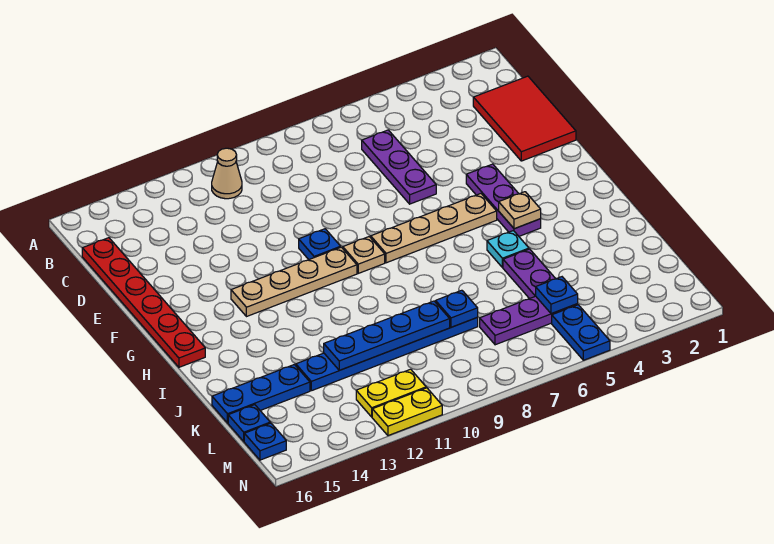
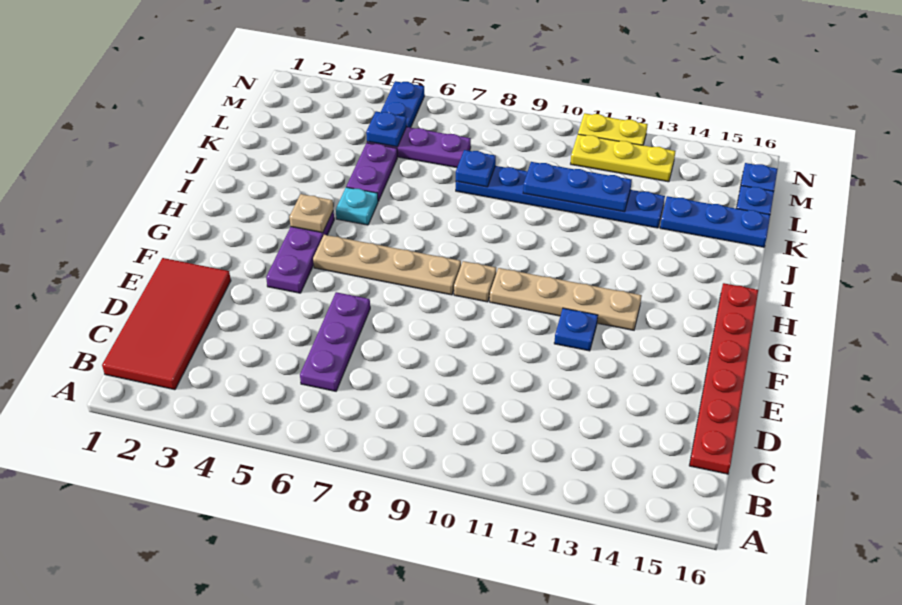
tan cone B11 level 1 -> none
red tile C1:E2 level 1 -> red tile B1:E2 level 1
blue plate F10 level 1 -> blue plate F12 level 1
blue plate K9:K12 level 2 -> blue plate K10:K12 level 2
yellow plate M11:M12 level 1 -> yellow plate M11:M13 level 1

